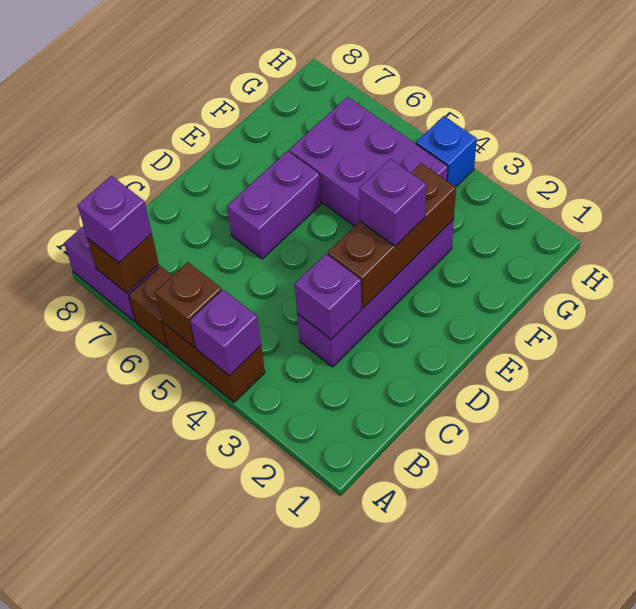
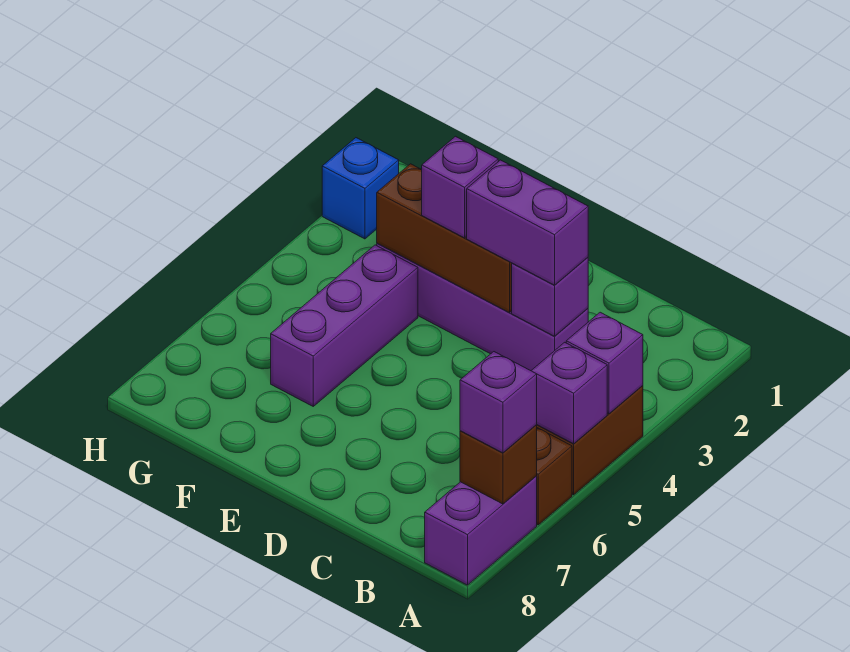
brown brick A5 level 2 -> purple brick A5 level 2
purple brick D6:E6 level 1 -> purple brick C3:D3 level 3
purple brick F4:G6 level 1 -> purple brick F4:F6 level 1
blue brick H4 level 1 -> blue brick H2 level 1

